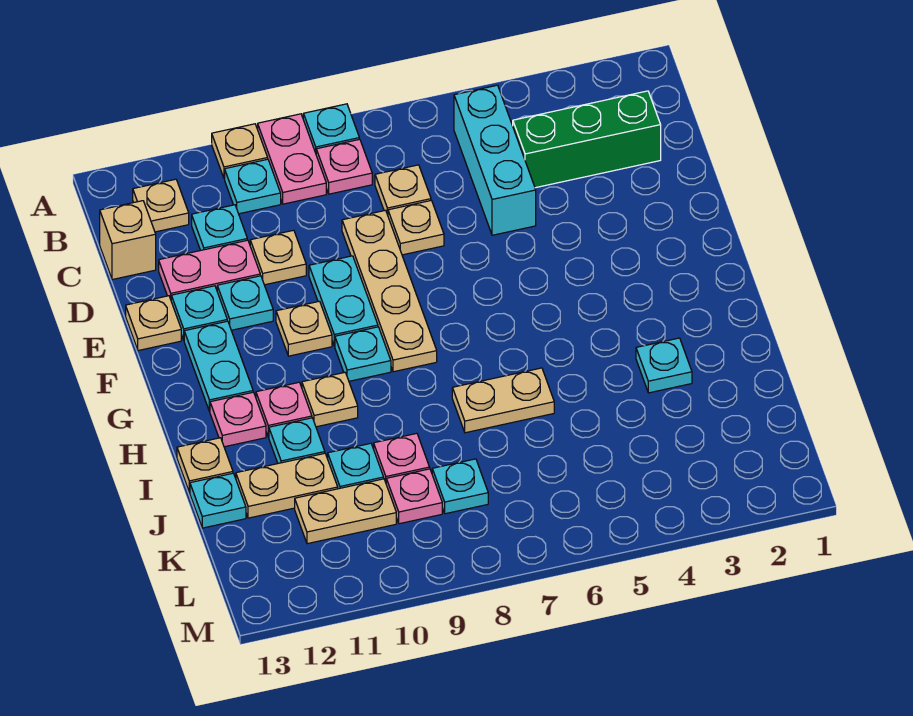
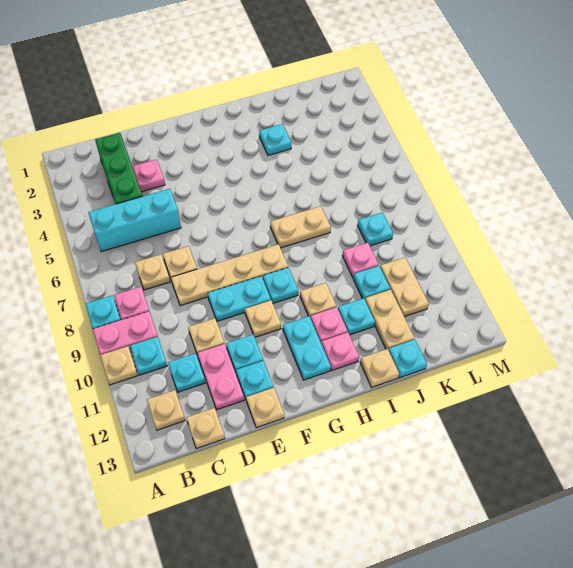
tan brick C13 level 1 -> tan plate C13 level 1
cyan plate F12:G12 level 1 -> cyan plate G11:G12 level 1
tan plate I6:I7 level 1 -> tan plate H7:I7 level 1
pink plate K9 level 1 -> pink plate D3 level 1

